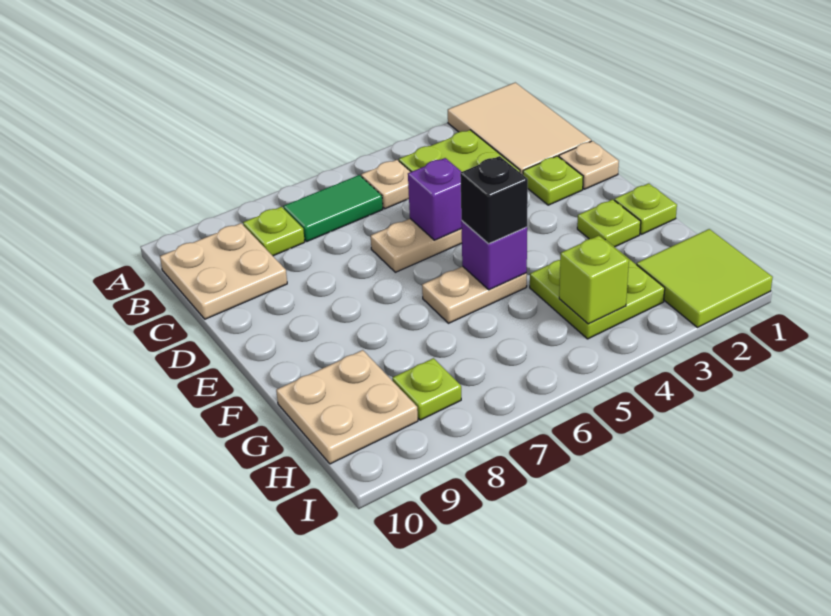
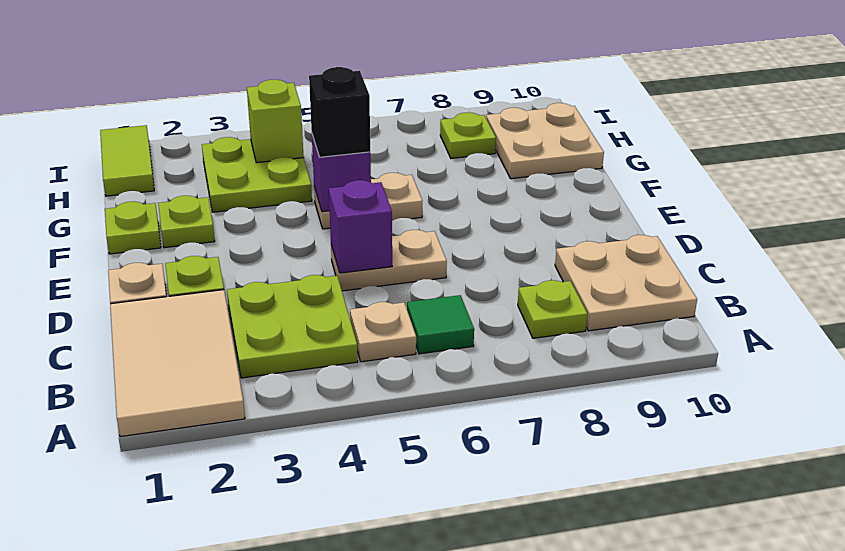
green tile B6:B7 level 1 -> green tile B6 level 1
lime tile H1:I2 level 1 -> lime tile H1:I1 level 1

